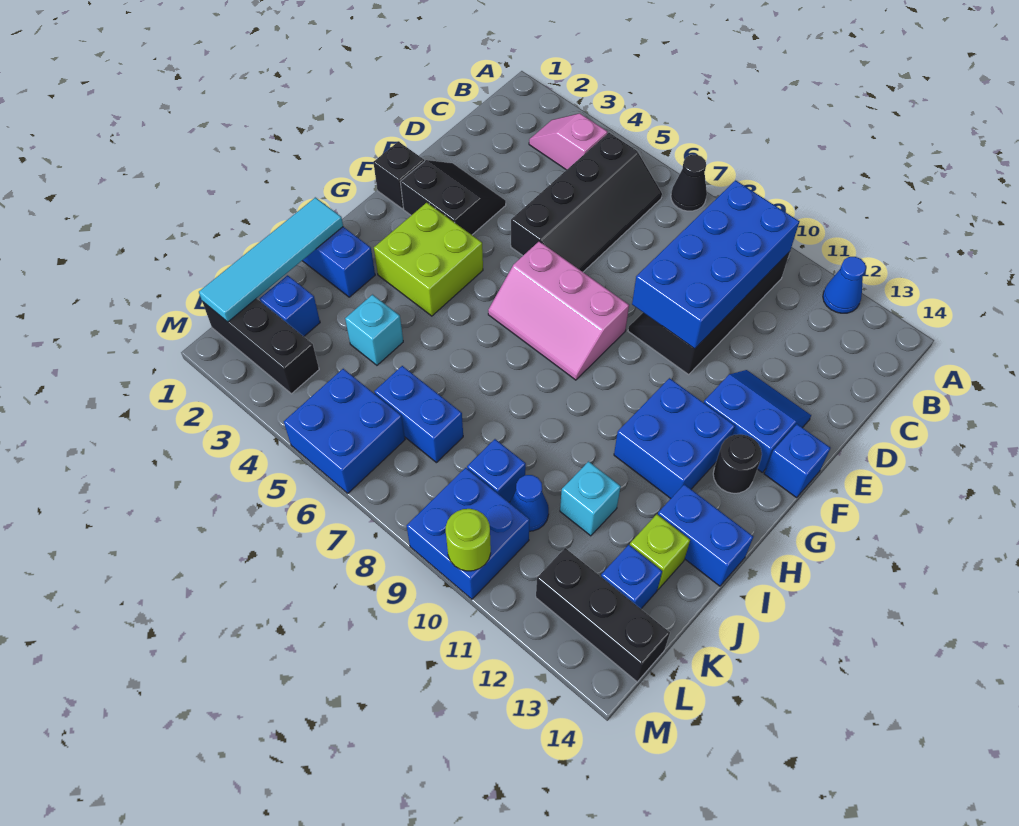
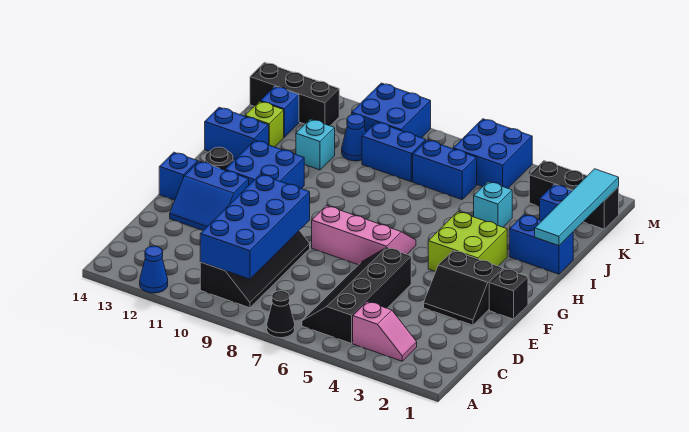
blue brick K9 level 1 -> blue brick K8:K9 level 1
lime round brick M10 level 2 -> none

